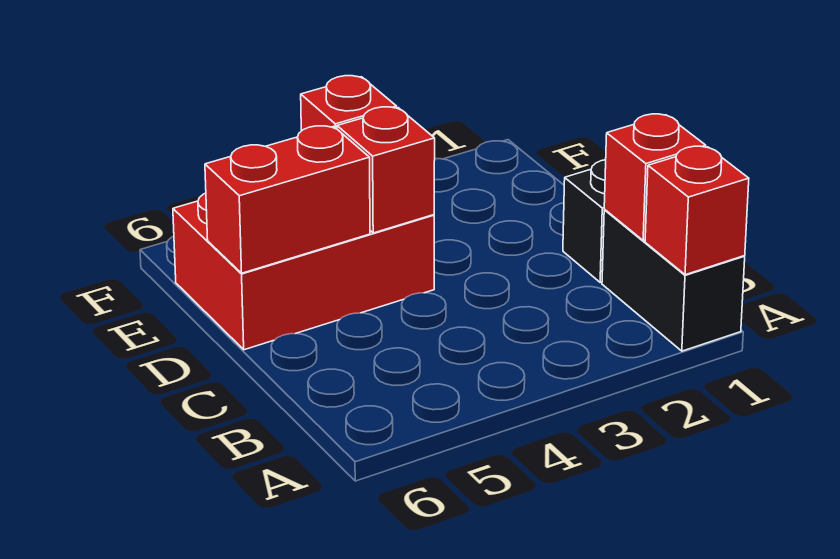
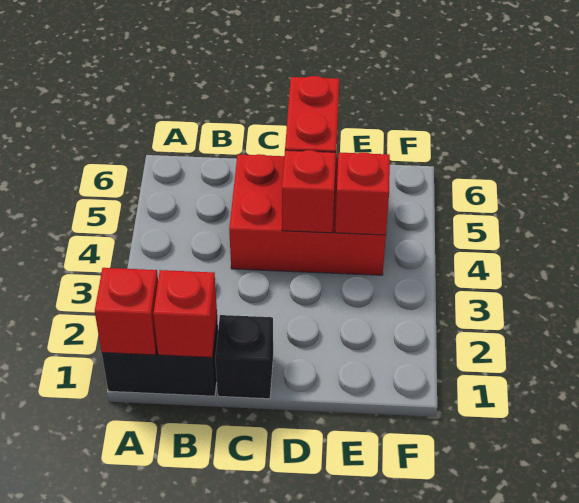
red brick D4:E6 level 1 -> red brick C4:E5 level 1

